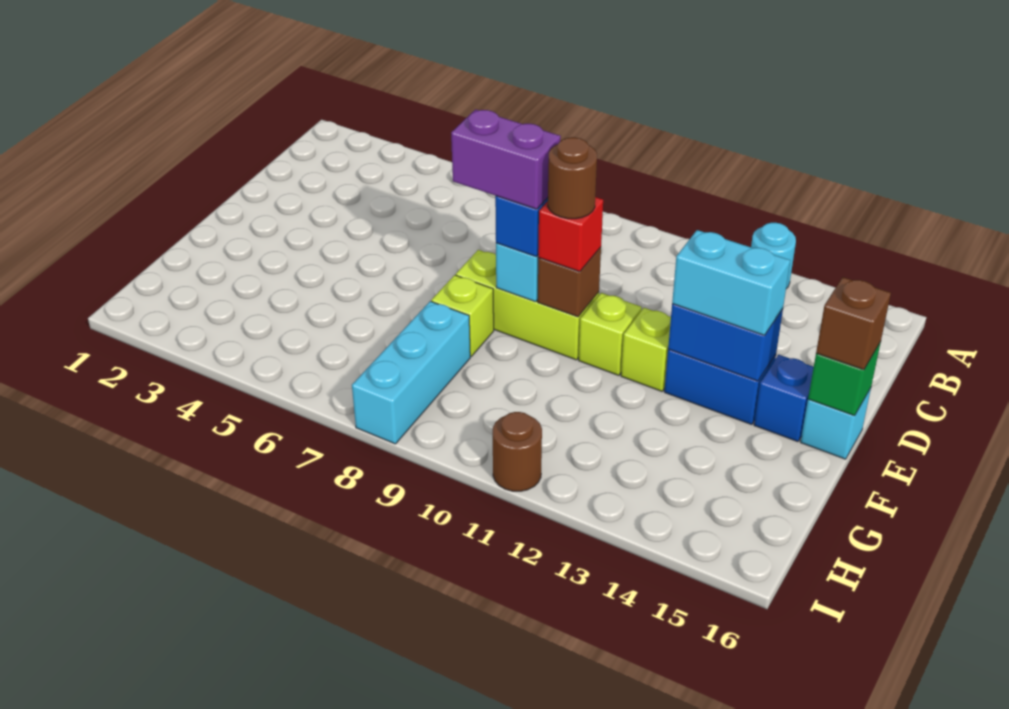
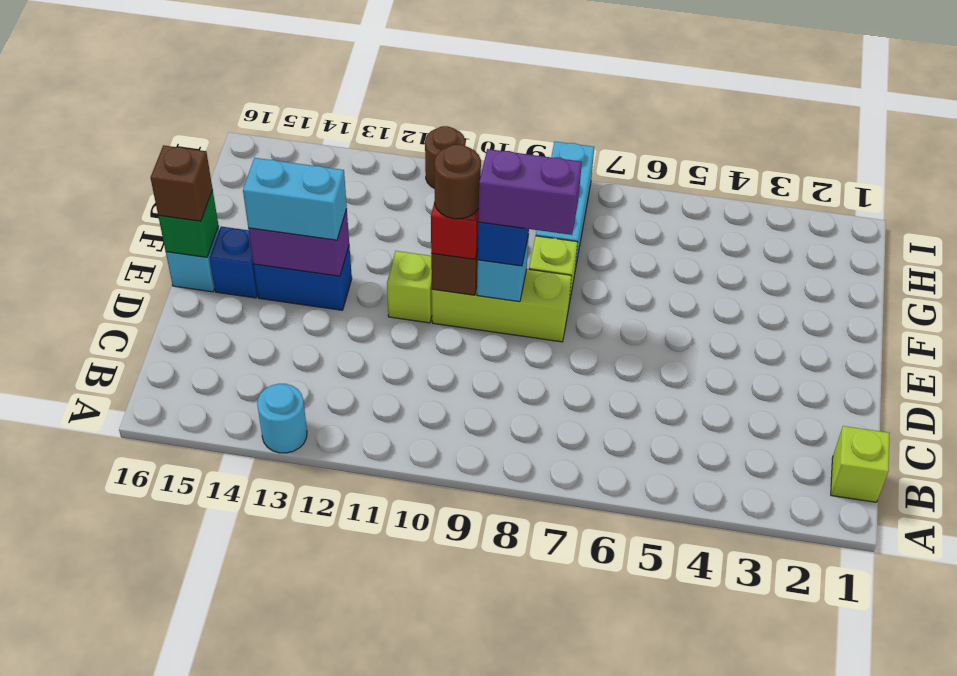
lime brick E12 level 1 -> lime brick B1 level 1
blue brick E13:E14 level 2 -> purple brick E13:E14 level 2

